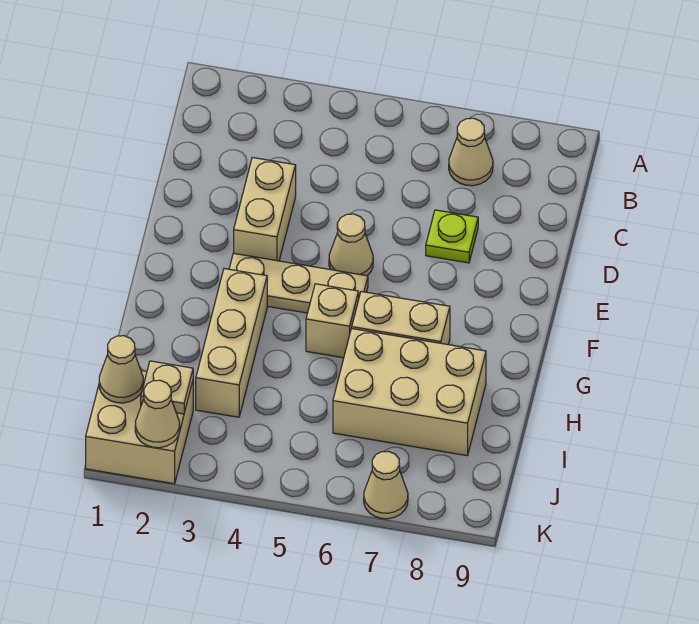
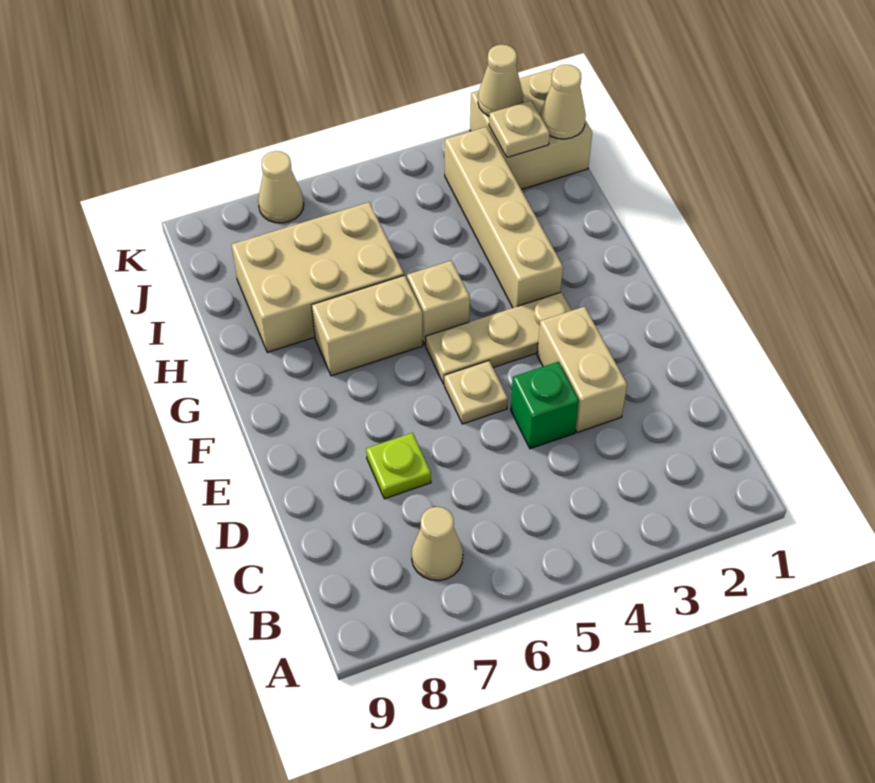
none -> green brick D4 level 1
tan cone E5 level 1 -> tan plate E5 level 1
tan brick G3:I3 level 1 -> tan brick G3:J3 level 1

